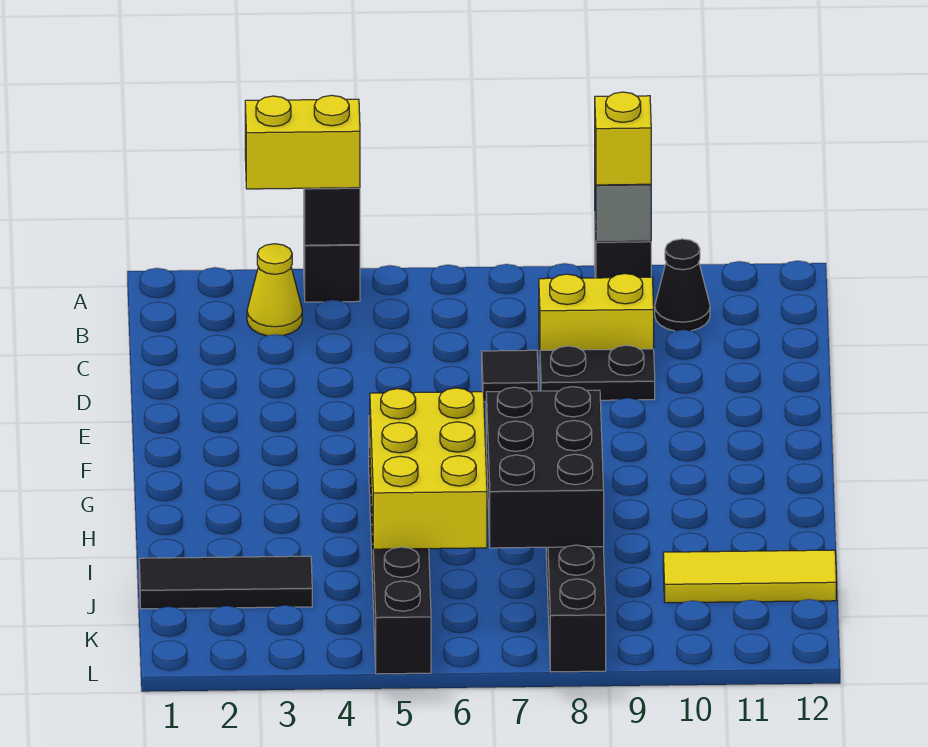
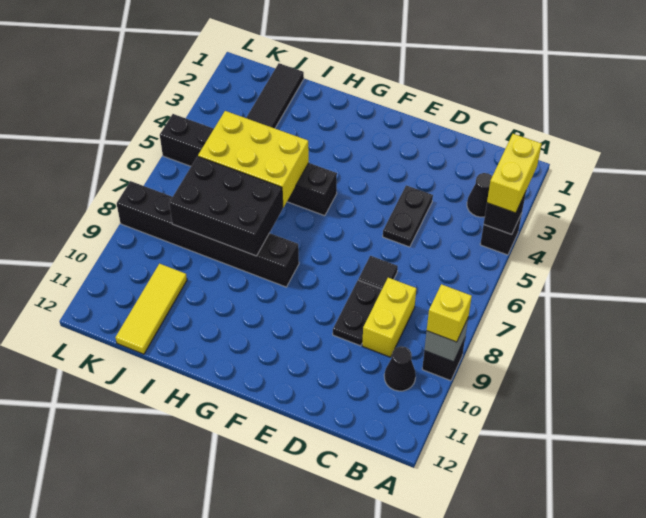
yellow cone B3 level 1 -> black cone B3 level 1
none -> black plate D4:D5 level 1

